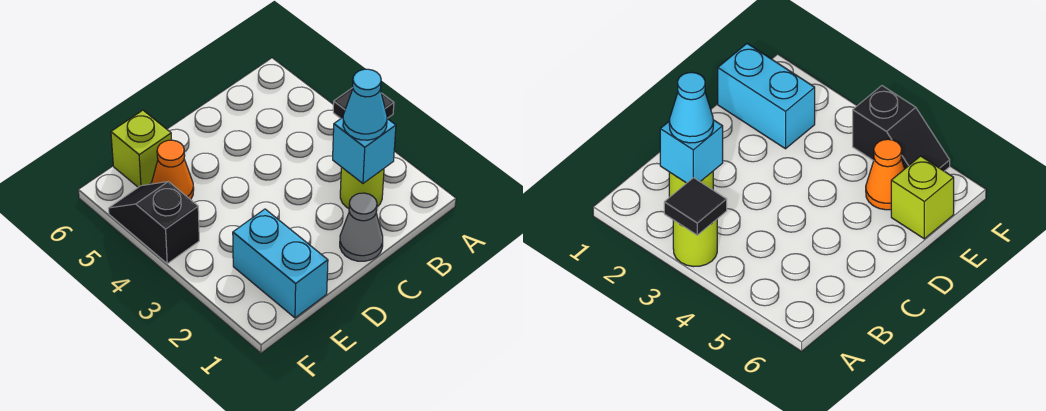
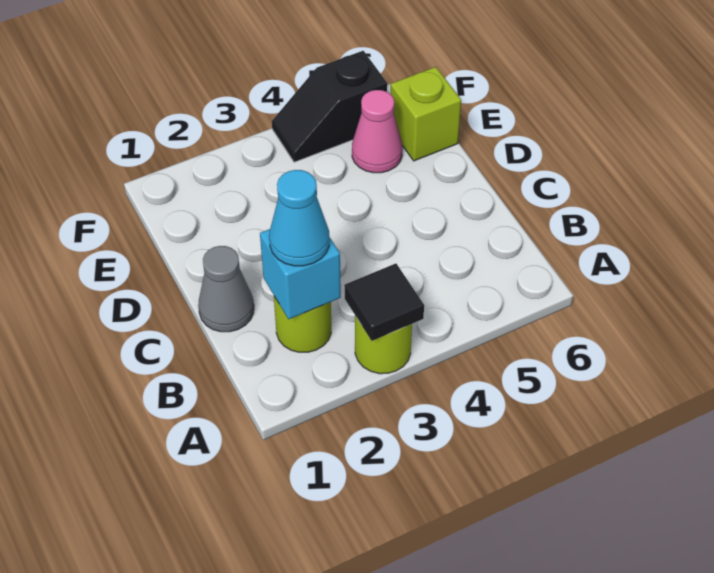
cyan brick E1:E2 level 1 -> none
orange cone E5 level 1 -> pink cone E5 level 1
black slope F4:F5 level 1 top 4 -> black slope F4:F5 level 1 top 5

